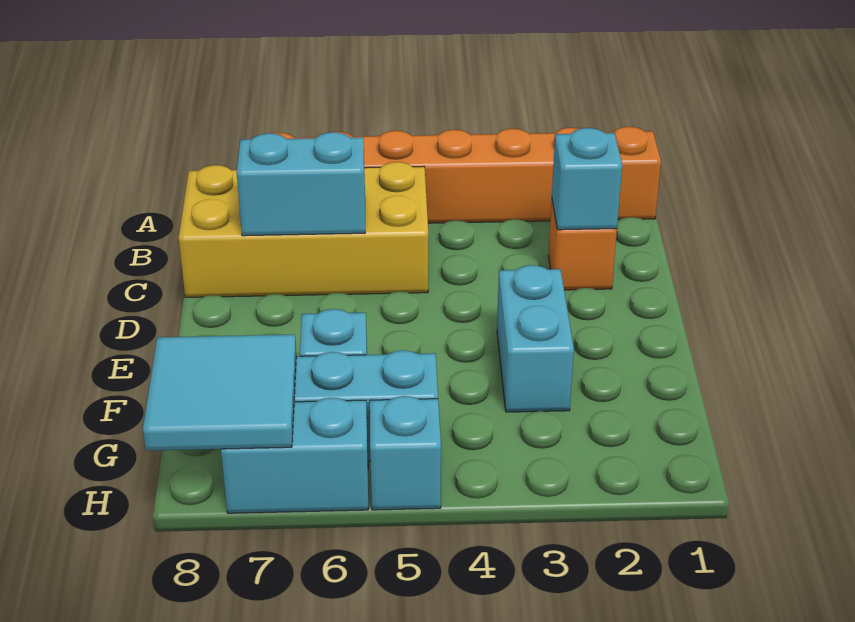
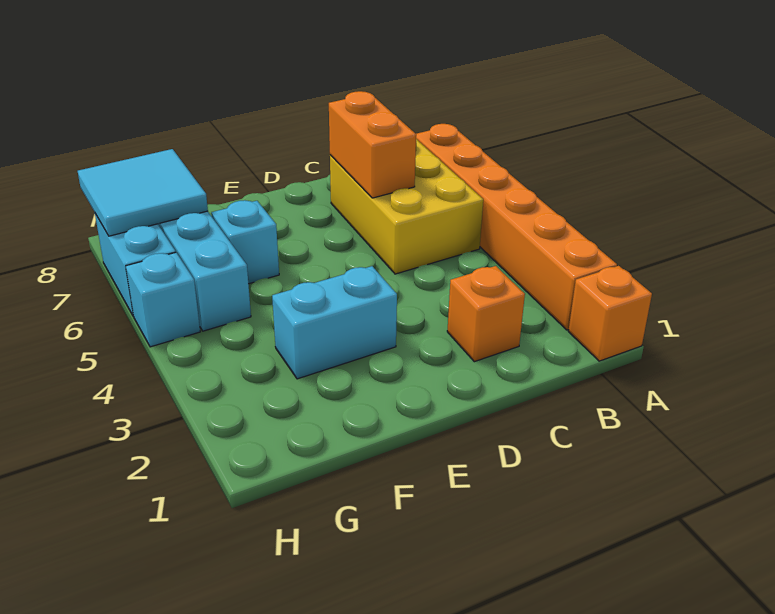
yellow brick B5:C8 level 1 -> yellow brick B5:C7 level 1
cyan brick C2 level 2 -> none
cyan brick C6:C7 level 2 -> orange brick C6:C7 level 2

